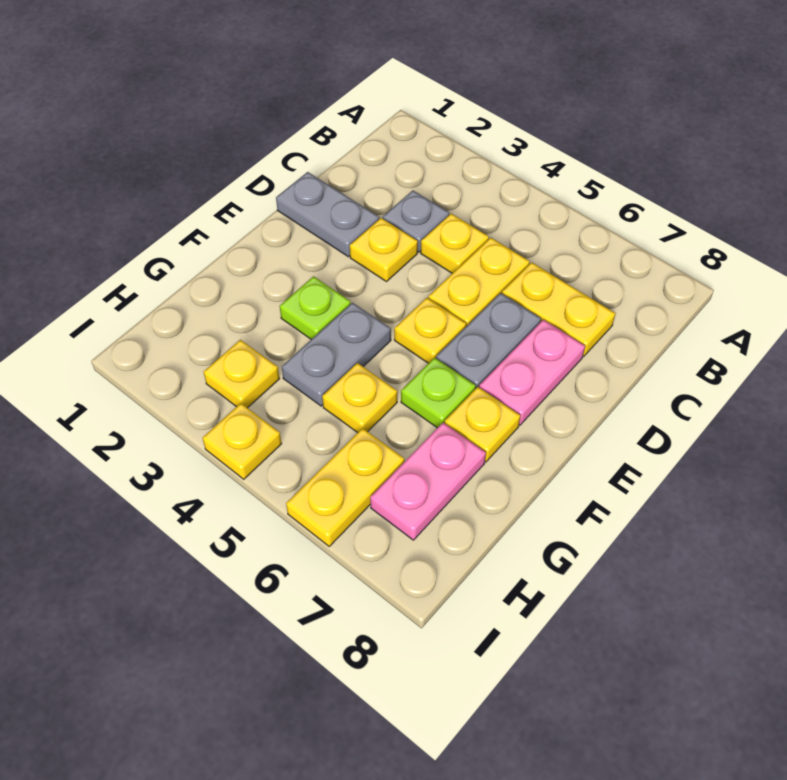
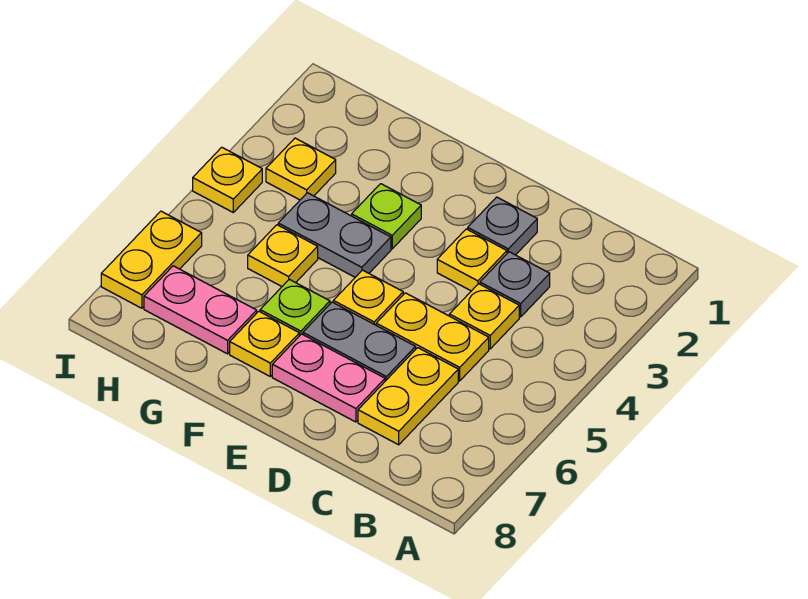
grey plate D1:D2 level 1 -> grey plate D2 level 1
yellow plate H6:I6 level 1 -> yellow plate I6:I7 level 1

